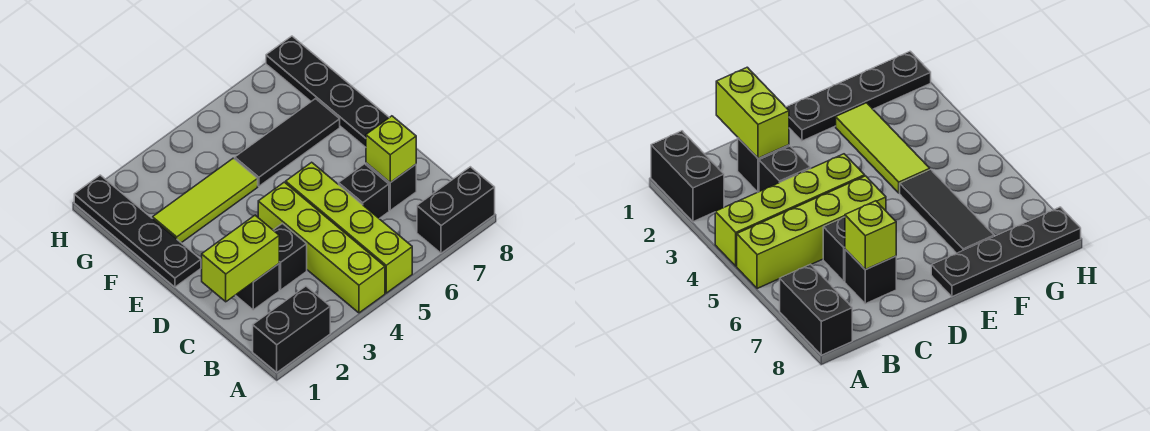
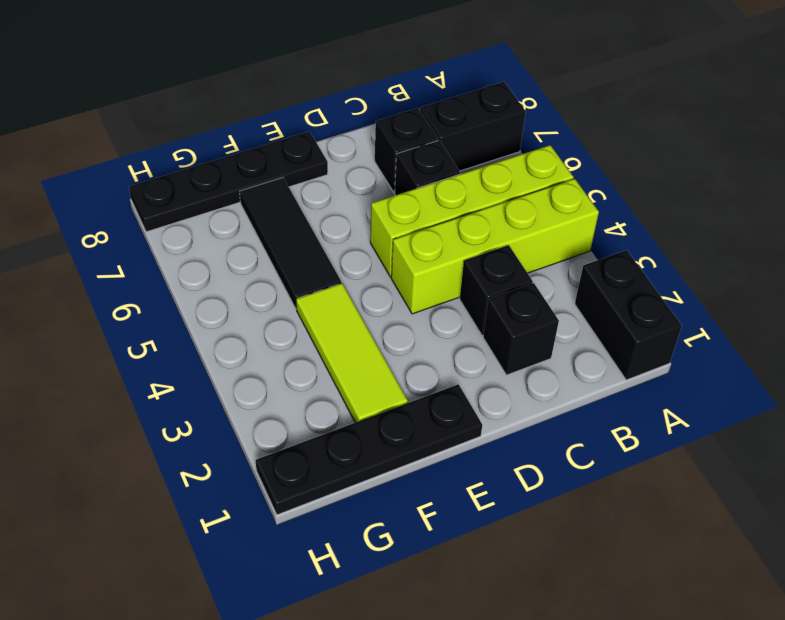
black brick A7:A8 level 1 -> black brick A7:B7 level 1
lime brick C1:C2 level 2 -> none
lime brick C7 level 2 -> none

